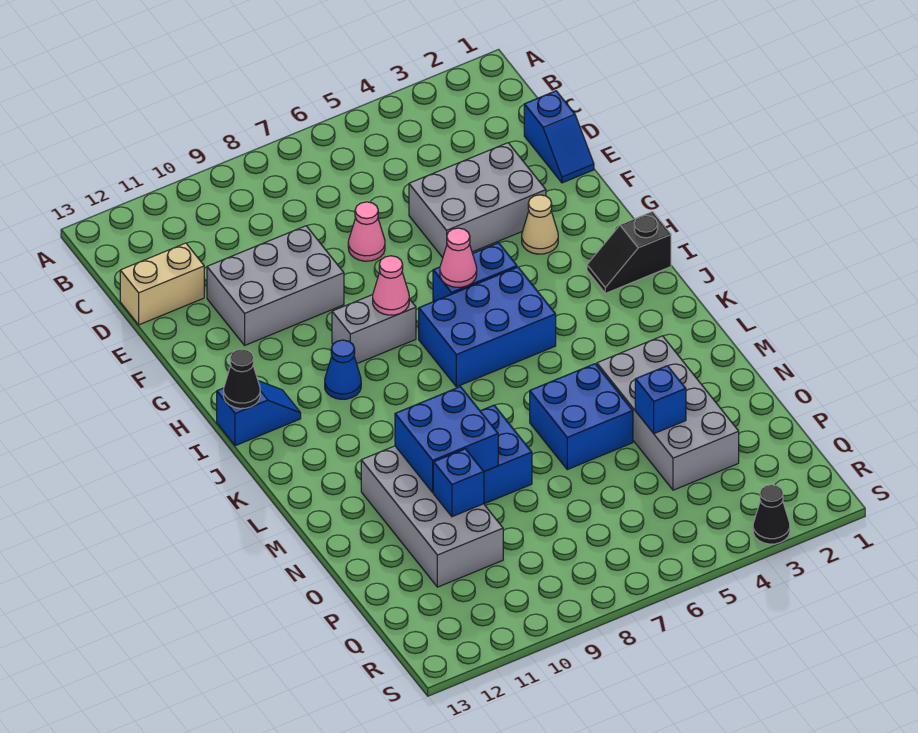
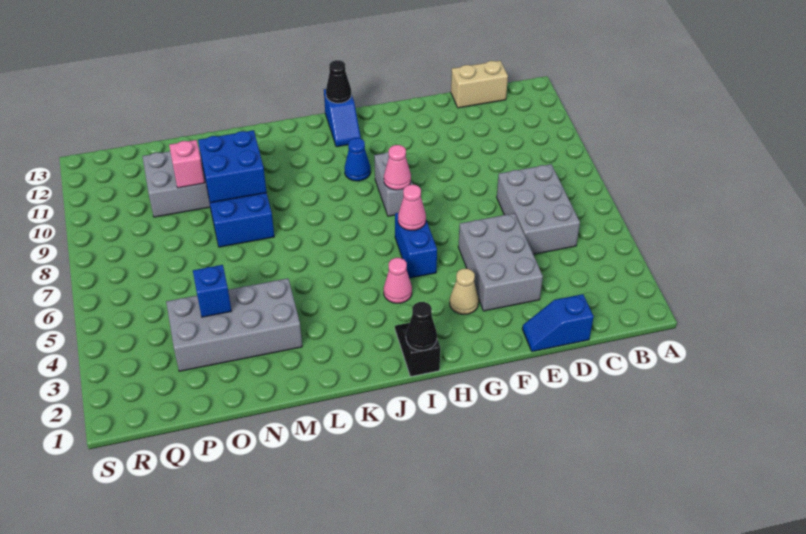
tan brick D12:D13 level 1 -> tan brick C13:D13 level 1
pink cone E7 level 1 -> pink cone I4 level 1
grey brick E9:F11 level 1 -> grey brick C5:D7 level 1
blue brick I5:J7 level 1 -> none
blue brick M5:N6 level 1 -> none
blue brick O10 level 2 -> pink brick O10 level 2
black cone S3 level 1 -> black cone I1 level 2

